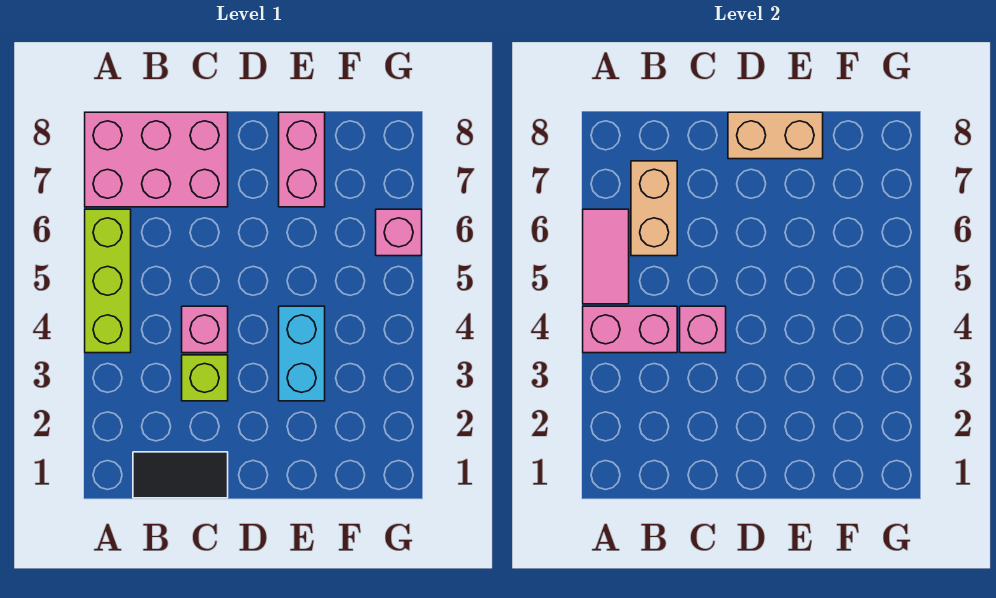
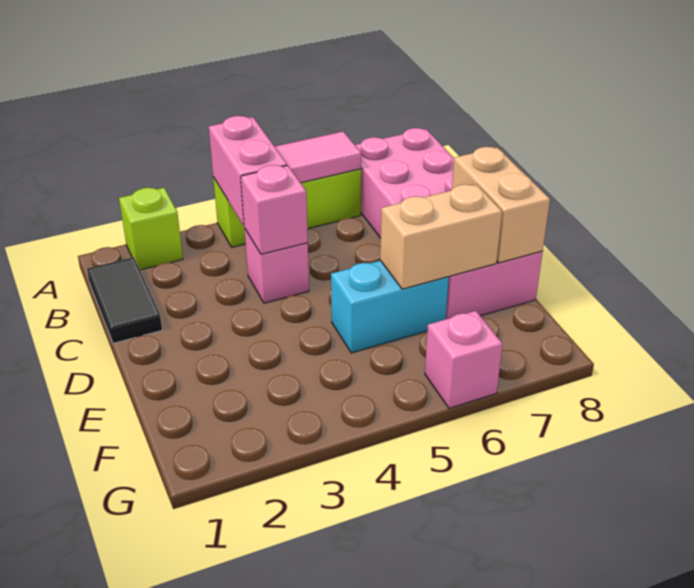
tan brick B6:B7 level 2 -> tan brick E6:E7 level 2
lime brick C3 level 1 -> lime brick A2 level 1
cyan brick E3:E4 level 1 -> cyan brick E5:E6 level 1

